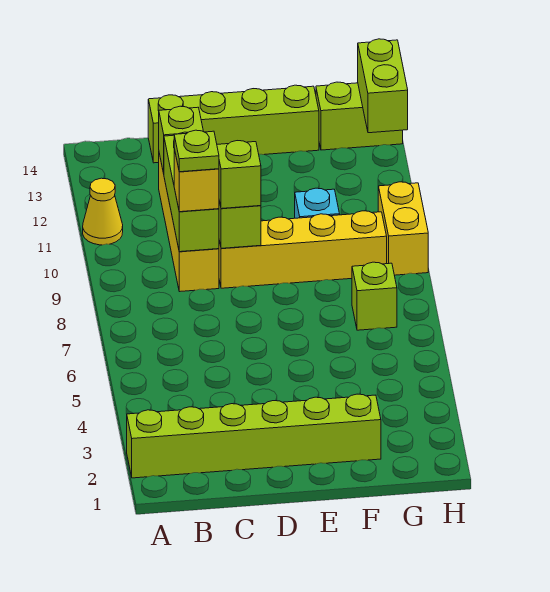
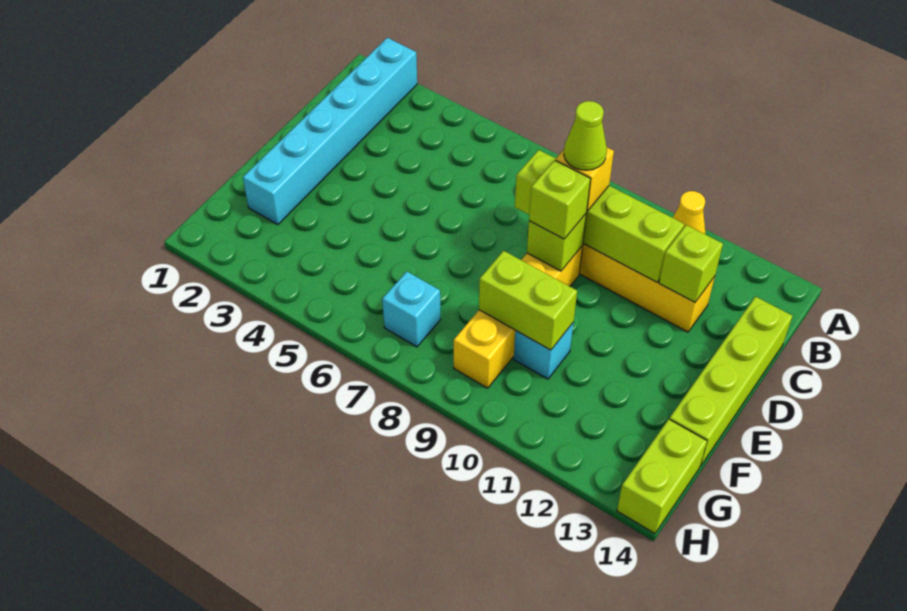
lime brick A2:F2 level 1 -> cyan brick A2:F2 level 1
lime brick C9:C11 level 2 -> lime brick C8:C11 level 2
lime plate C9 level 4 -> lime cone C9 level 4
lime brick G7 level 1 -> cyan brick G7 level 1
yellow brick H9:H10 level 1 -> none
lime brick H13:H14 level 2 -> lime brick F9:F10 level 2

